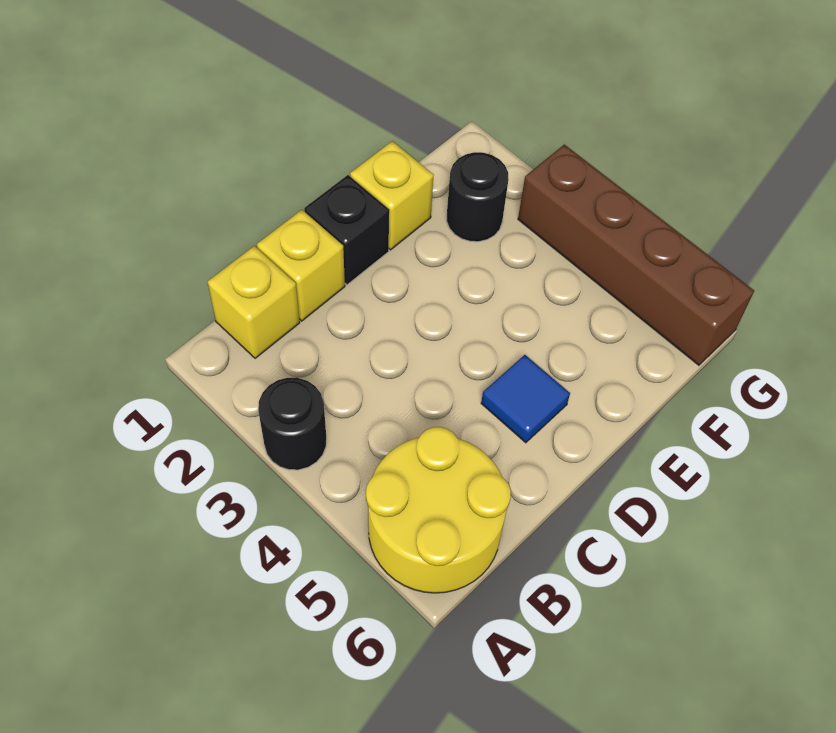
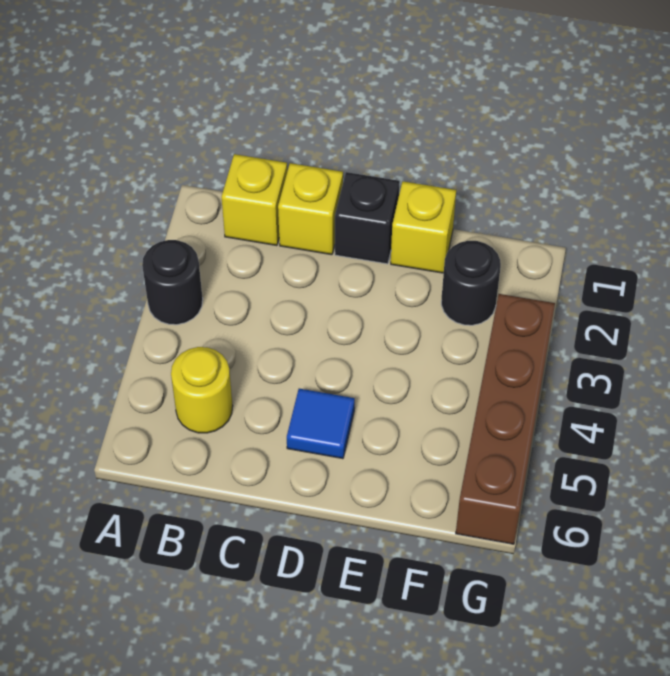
yellow round brick A5:B6 level 1 -> yellow round brick B5 level 1

